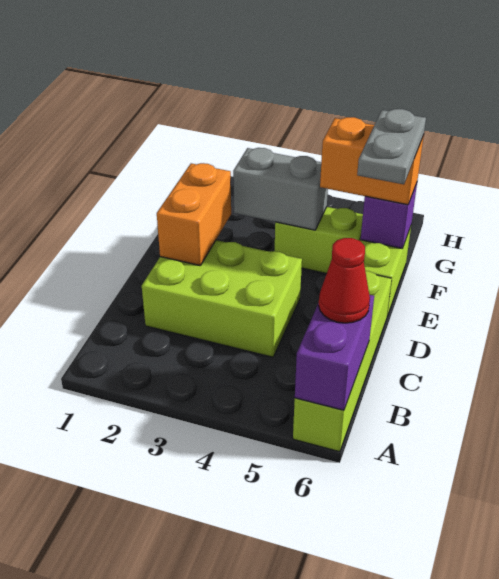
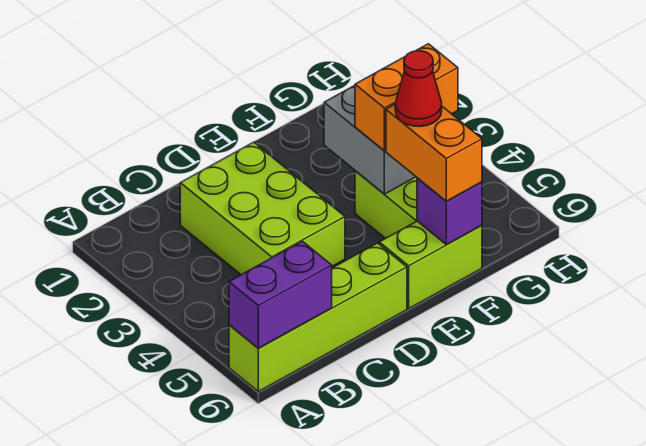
red cone B6 level 3 -> red cone F5 level 4
orange brick D2:E2 level 2 -> orange brick F4:G4 level 3
grey plate E6:F6 level 4 -> none

